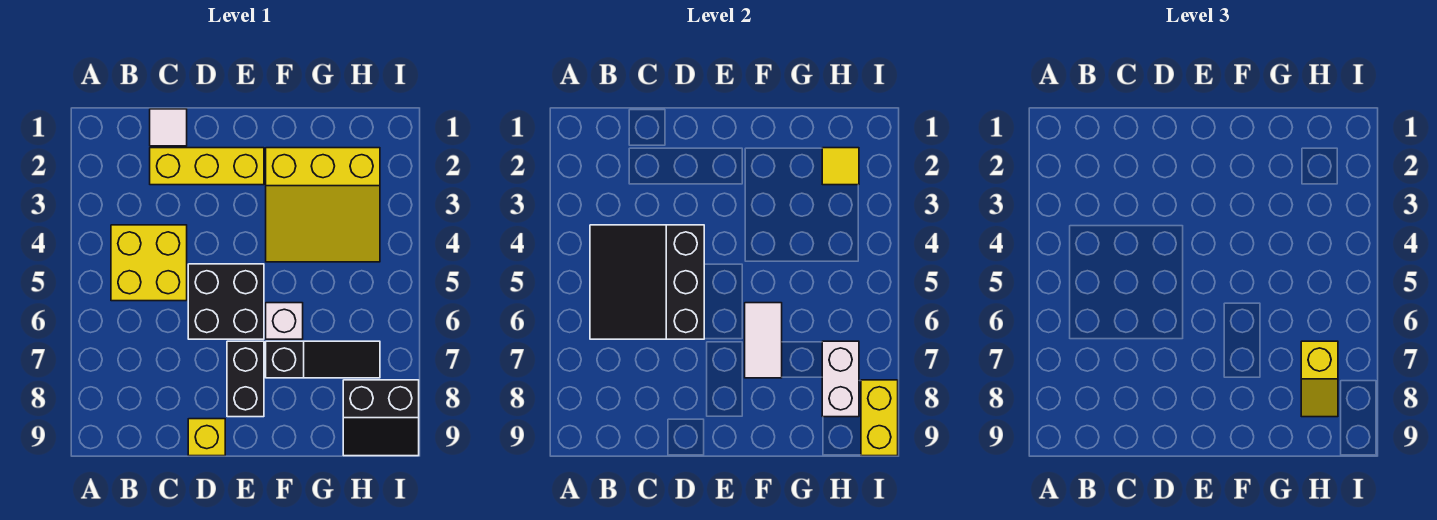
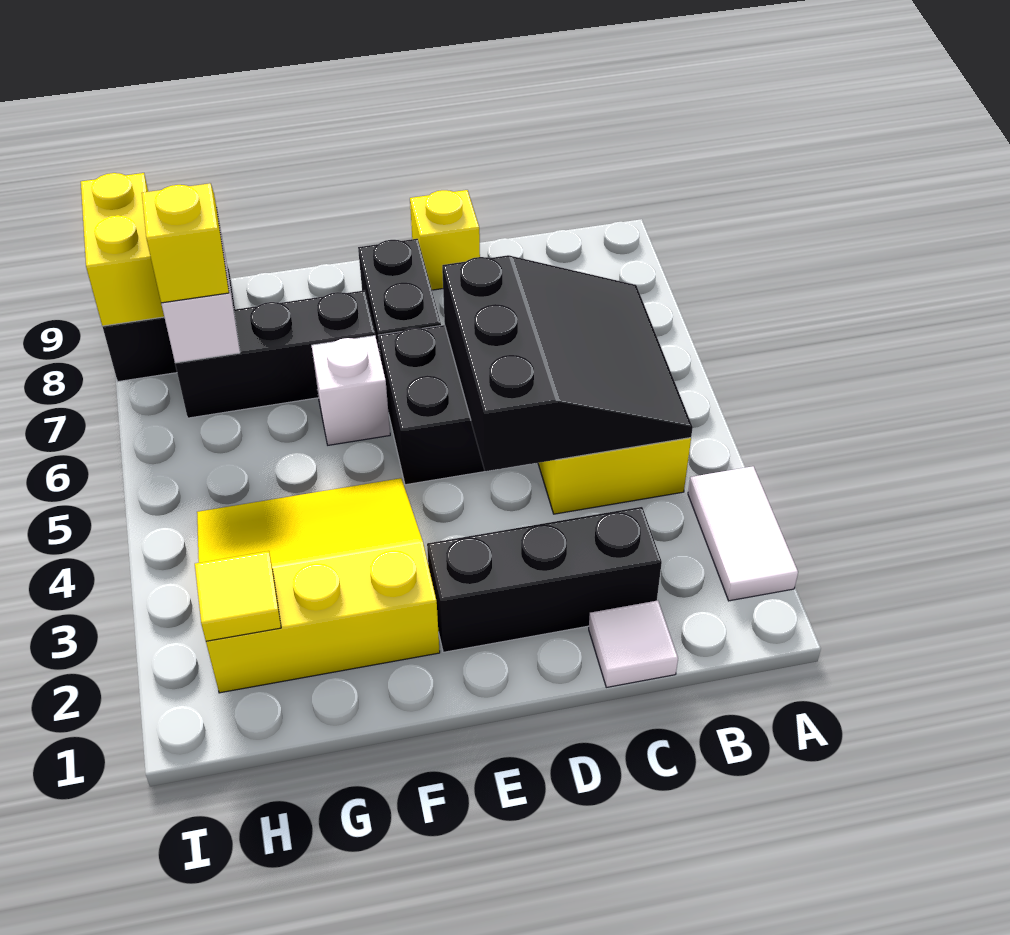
yellow brick C2:E2 level 1 -> black brick C2:E2 level 1
white tile F6:F7 level 2 -> white tile A2:A3 level 1
black slope F7:H7 level 1 top F -> black brick F7:H7 level 1

